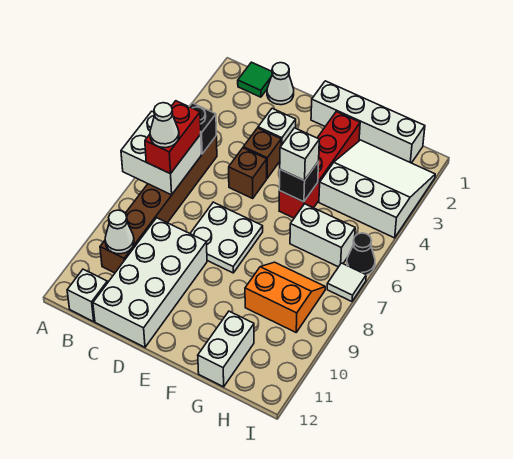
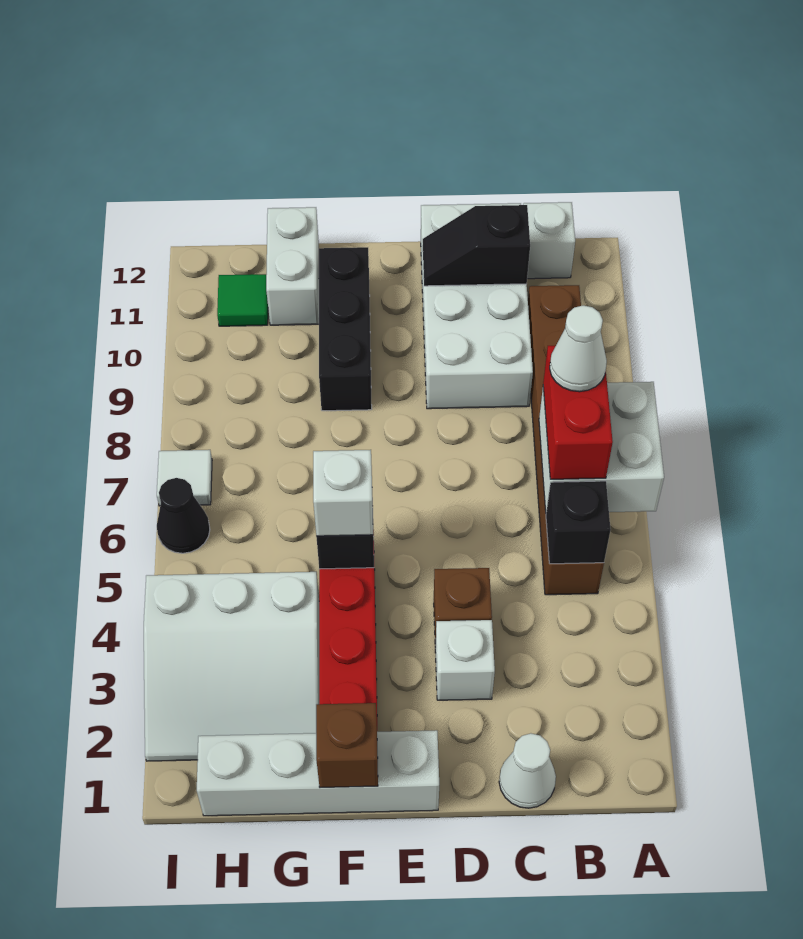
green tile B1 level 1 -> green tile H11 level 1
white cone B10 level 2 -> none
none -> black slope C11:D11 level 2 top C
brown brick D5 level 1 -> brown brick F1 level 2
white plate D7:E8 level 1 -> none
none -> black brick F9:F11 level 1
white brick G6:H6 level 1 -> none
orange slope G8:H9 level 1 top 9 -> none

